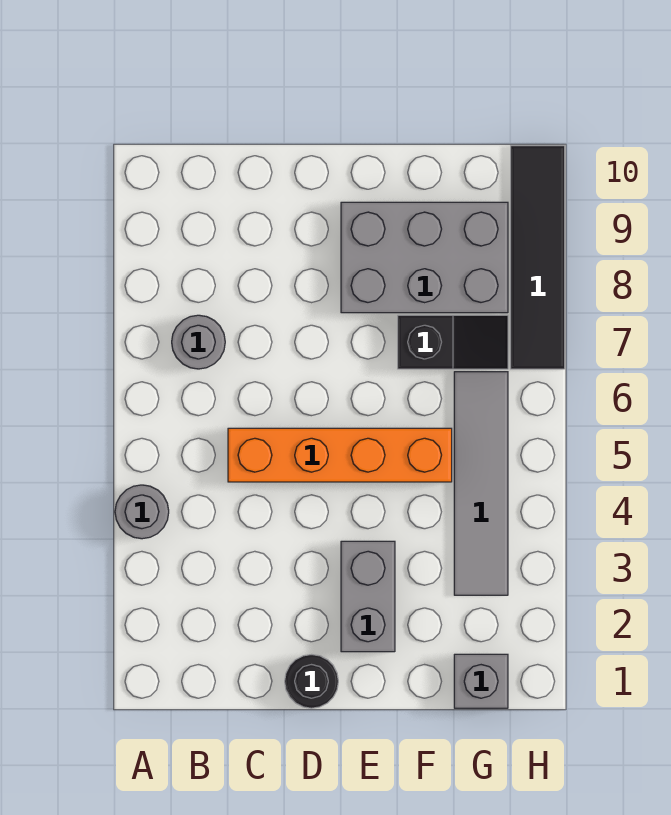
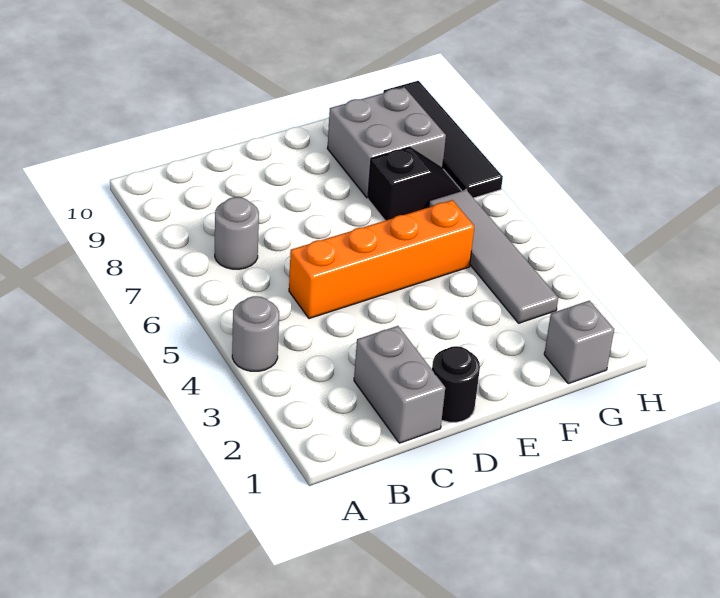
grey brick E2:E3 level 1 -> grey brick C1:C2 level 1
grey brick E8:G9 level 1 -> grey brick F8:G9 level 1

